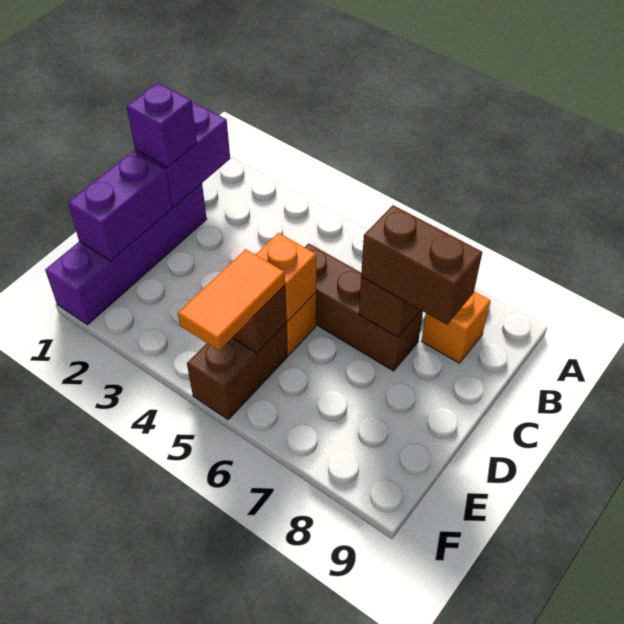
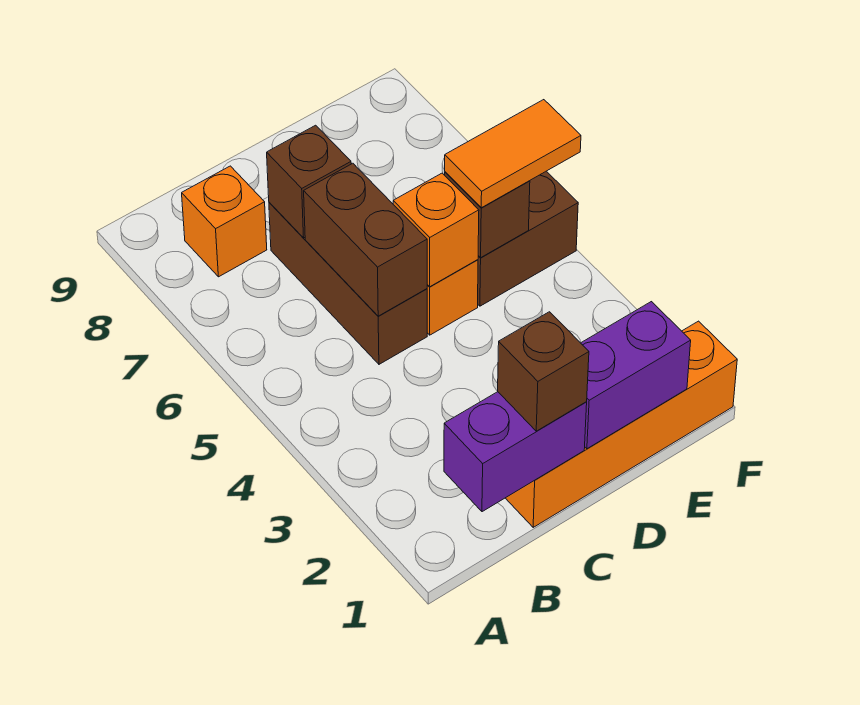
purple brick C1:F1 level 1 -> orange brick C1:F1 level 1
purple brick C1 level 3 -> brown brick C1 level 3
brown brick C7:C8 level 3 -> brown brick C5:C6 level 2

